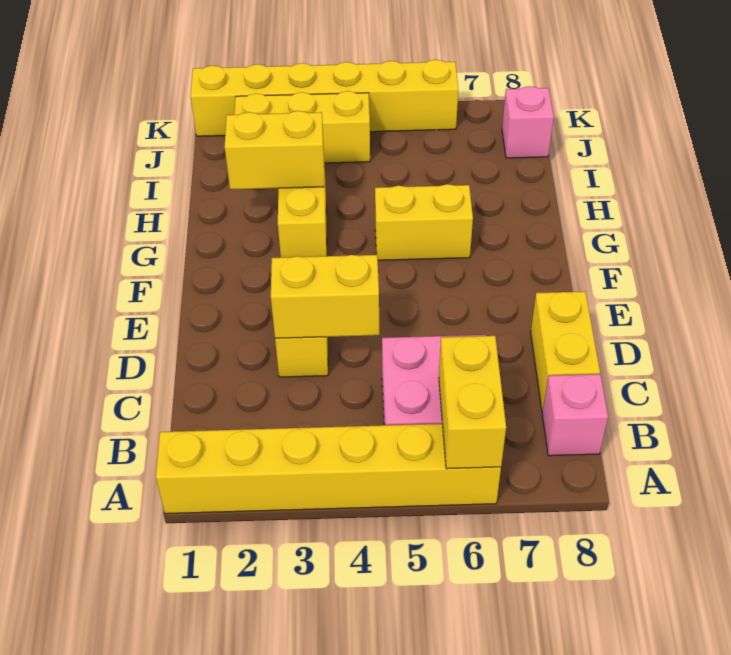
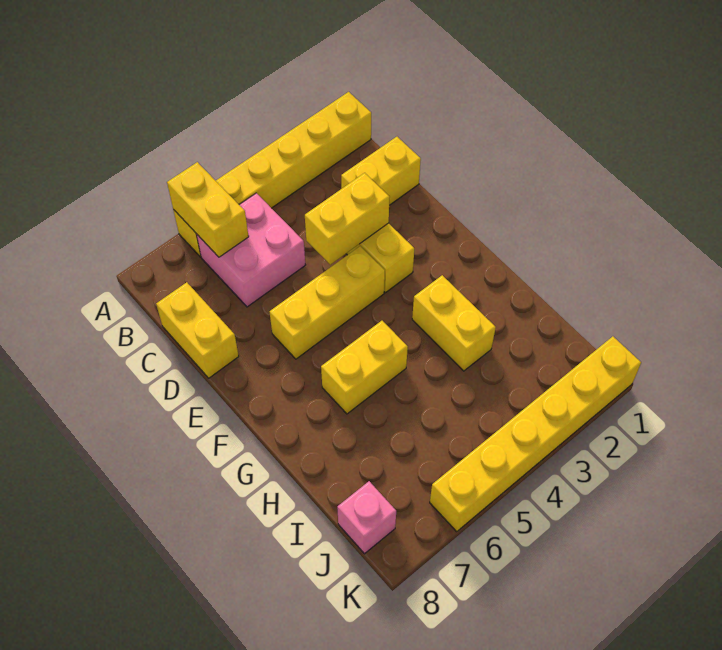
pink brick B8 level 1 -> none
yellow brick H2:H3 level 2 -> yellow brick C1:C2 level 1
yellow brick J2:J4 level 1 -> yellow brick E4:E6 level 1

